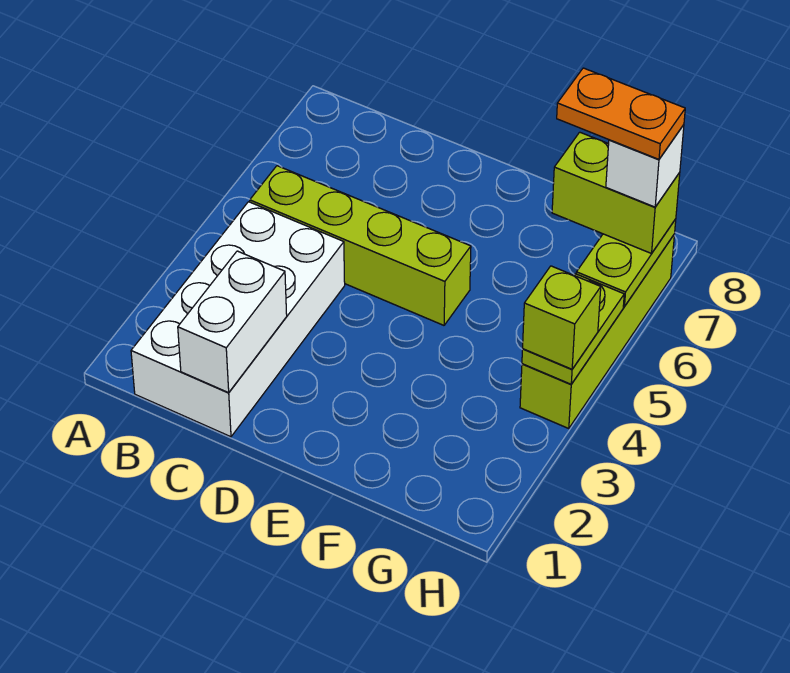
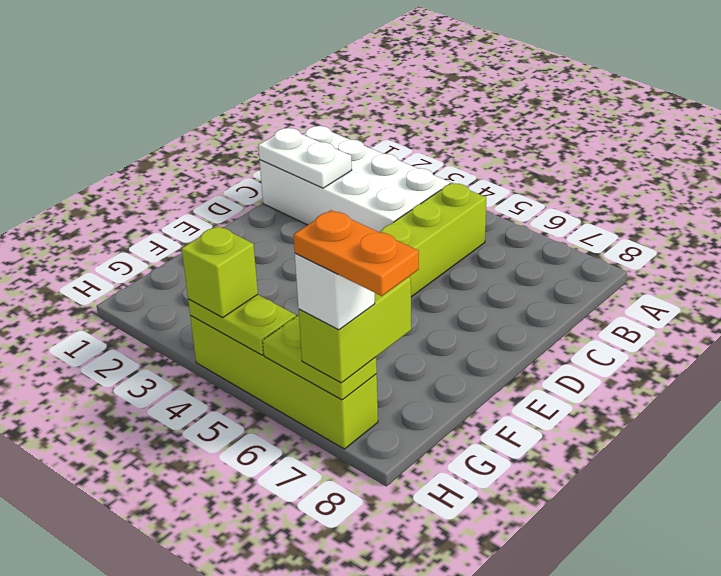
white brick C1:C2 level 2 -> white plate C1:C2 level 2
orange plate G7:H7 level 5 -> orange plate H7:H8 level 5

